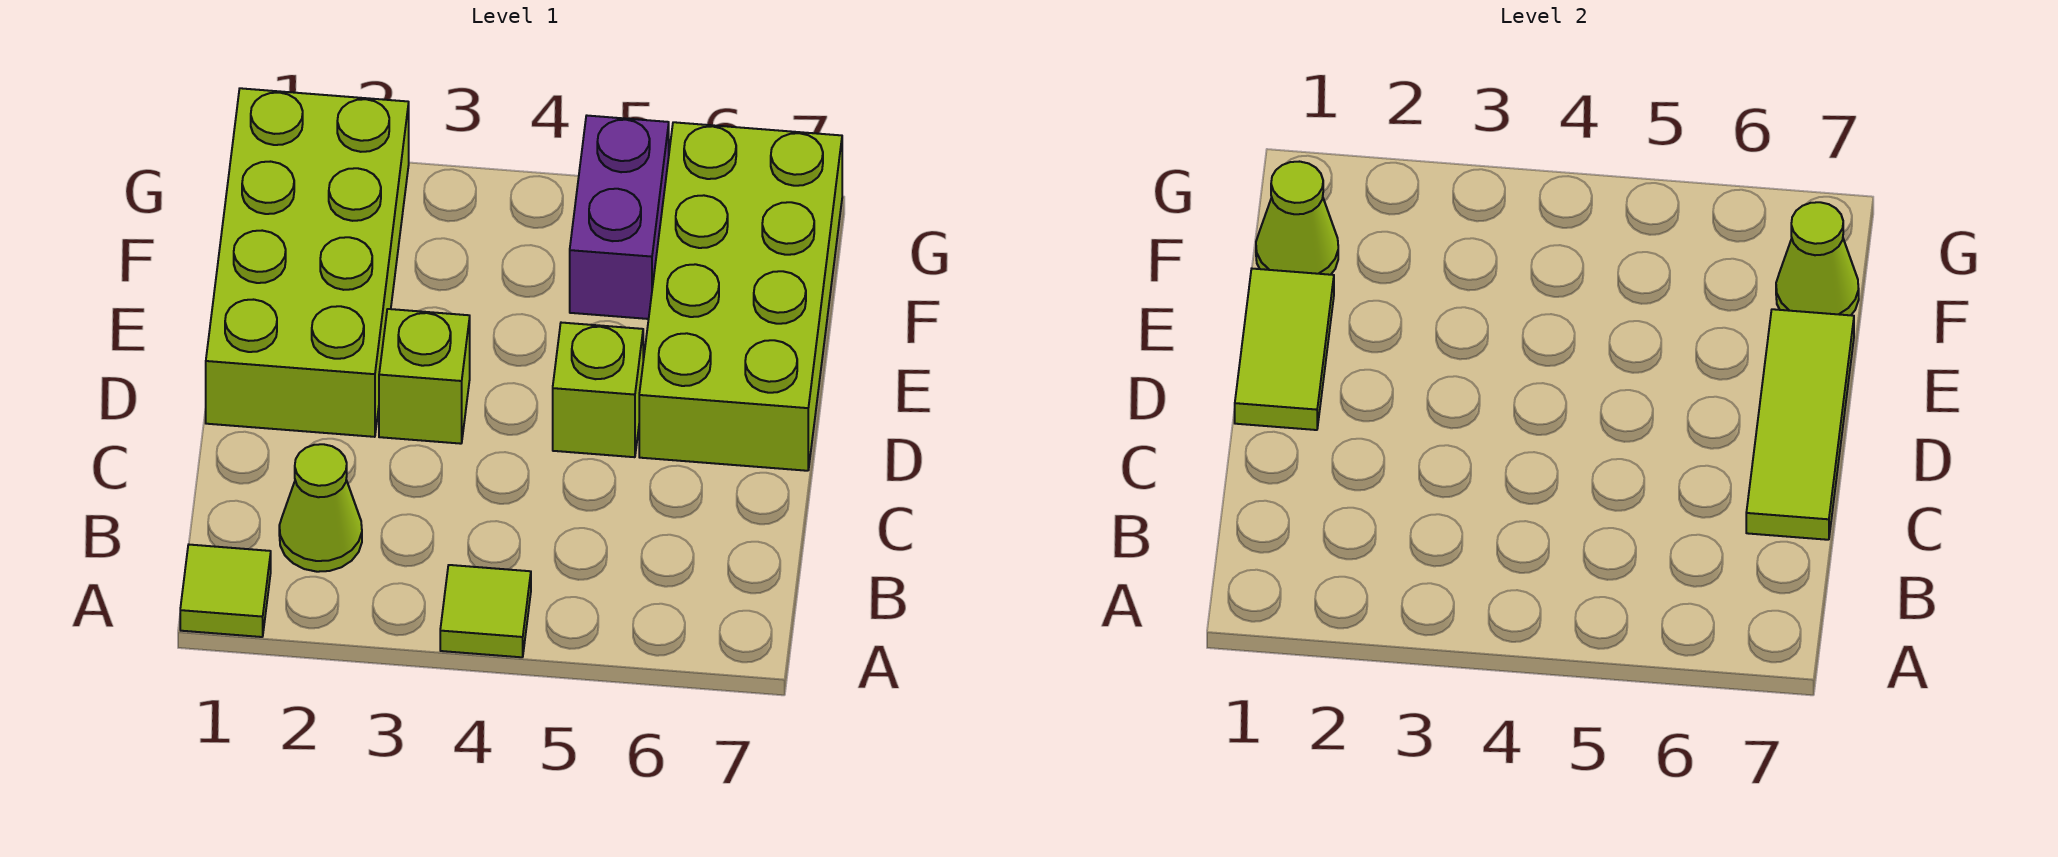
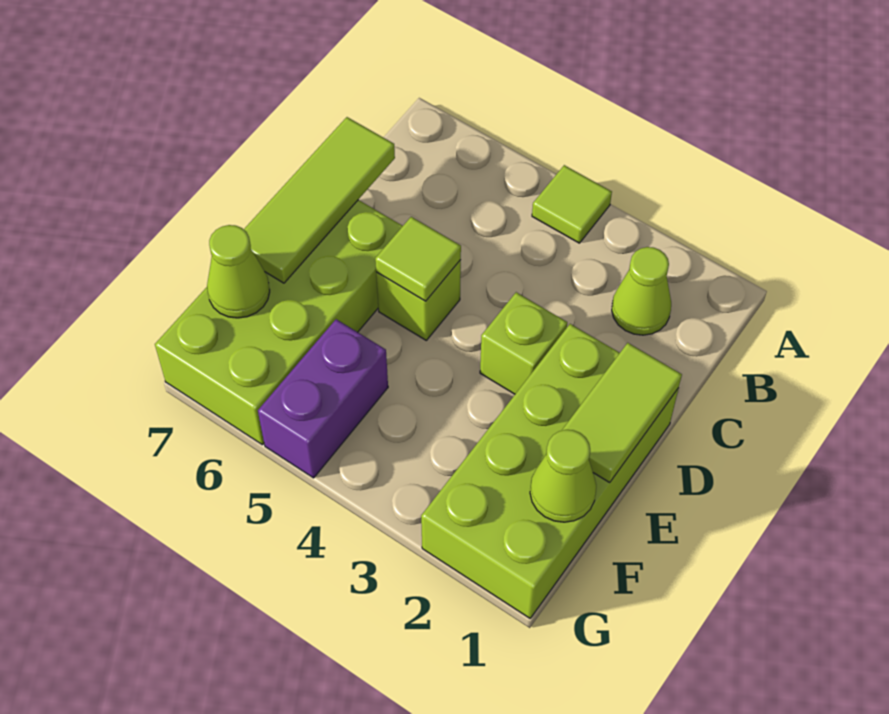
lime tile A1 level 1 -> lime tile D5 level 2

